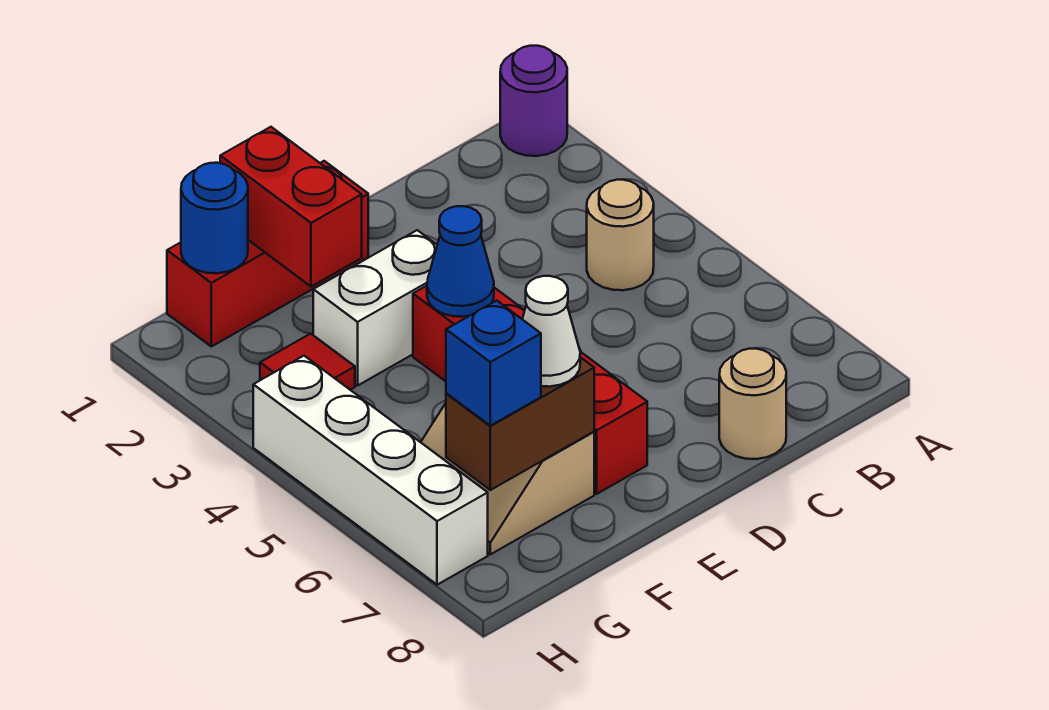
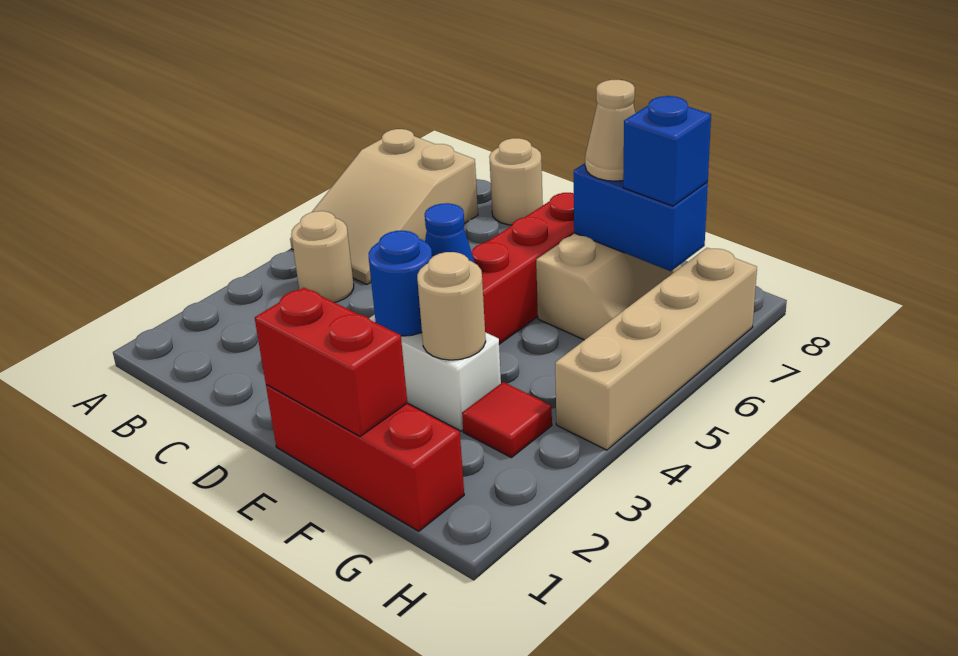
purple round brick A1 level 1 -> none
none -> tan slope A5:B7 level 1 top 7
red brick F1:F2 level 2 -> red brick E1:F1 level 2
none -> tan round brick F3 level 2
brown brick F7:G7 level 2 -> blue brick F7:G7 level 2
white cone F7 level 3 -> tan cone F7 level 3
blue round brick G1 level 2 -> blue round brick E3 level 2
white brick H4:H7 level 1 -> tan brick H4:H7 level 1

